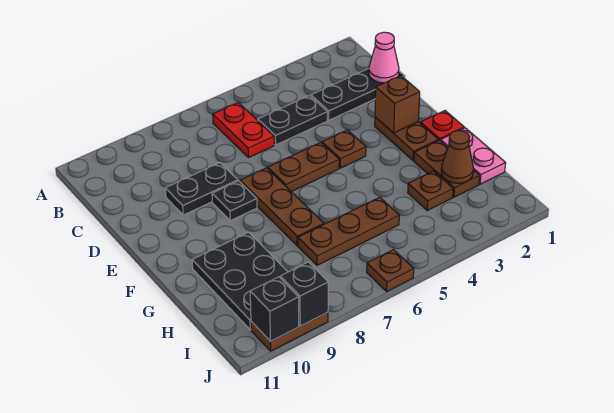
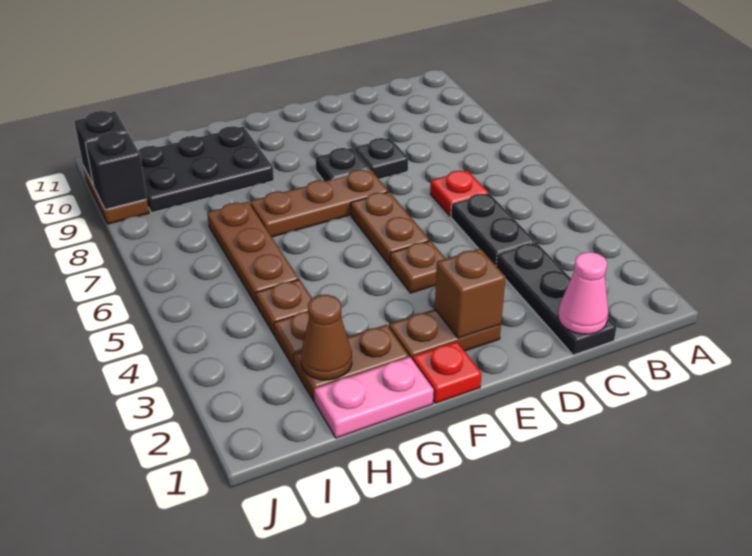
red plate B6:C6 level 1 -> red plate C6 level 1
black plate D8:D9 level 1 -> black plate D8 level 1
brown plate J6 level 1 -> brown plate H4 level 1

